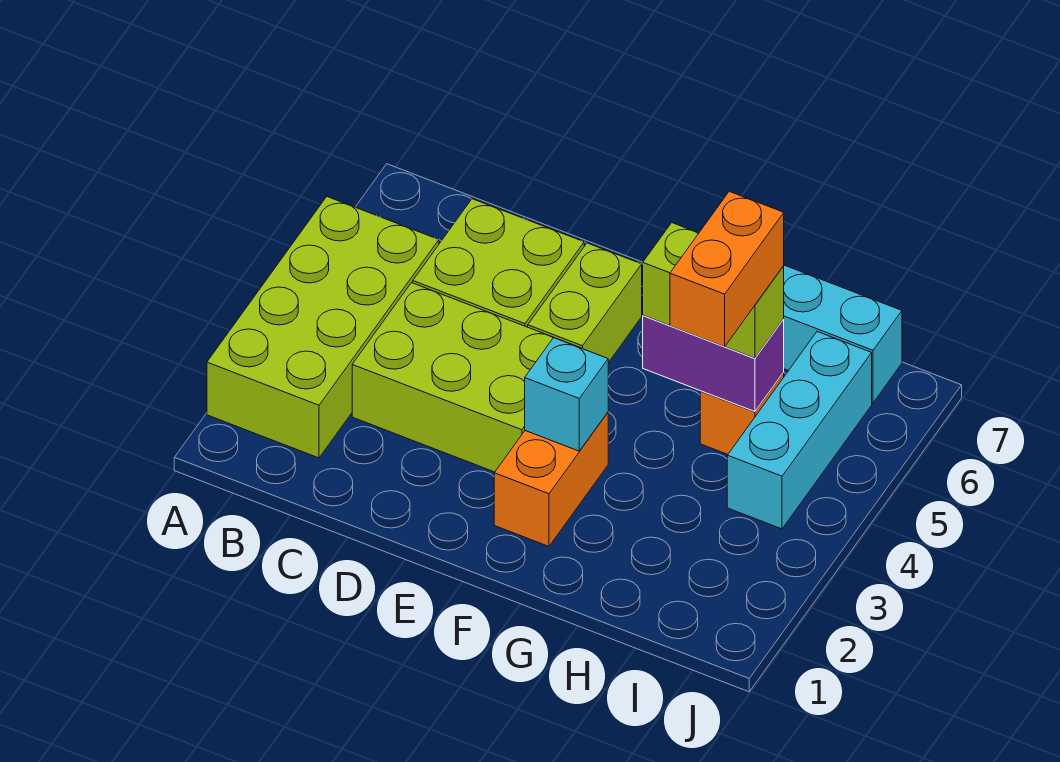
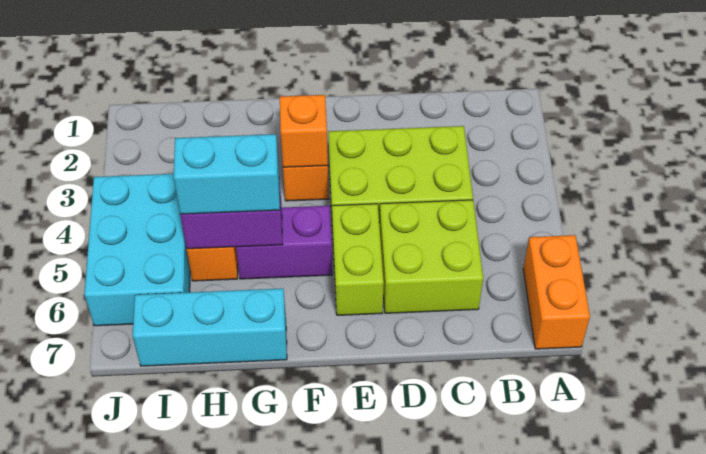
lime brick A2:B5 level 1 -> none
cyan brick F3 level 2 -> orange brick F3 level 2
none -> purple brick F5:G5 level 1
lime brick G5:H5 level 3 -> cyan brick G5:H5 level 3
orange brick H4:H5 level 4 -> orange brick A6:A7 level 1
cyan brick I4:I6 level 1 -> cyan brick I4:J6 level 1

